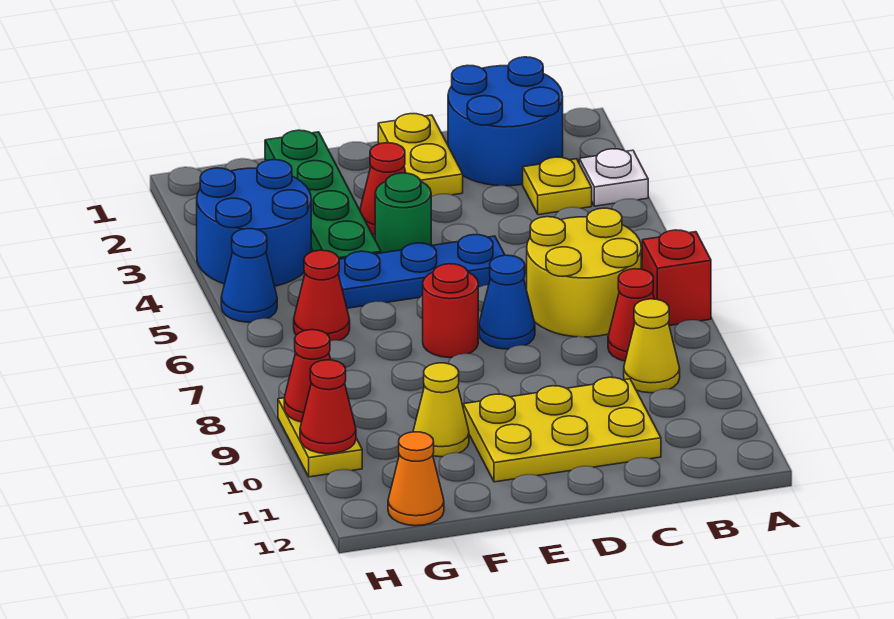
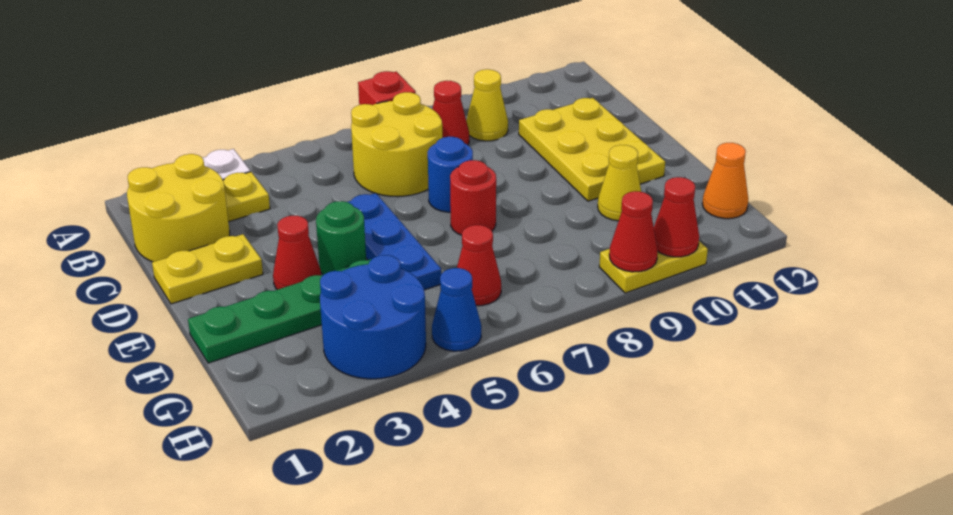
blue round brick B1:C2 level 1 -> yellow round brick B1:C2 level 1
blue cone D7 level 1 -> blue round brick D7 level 1

